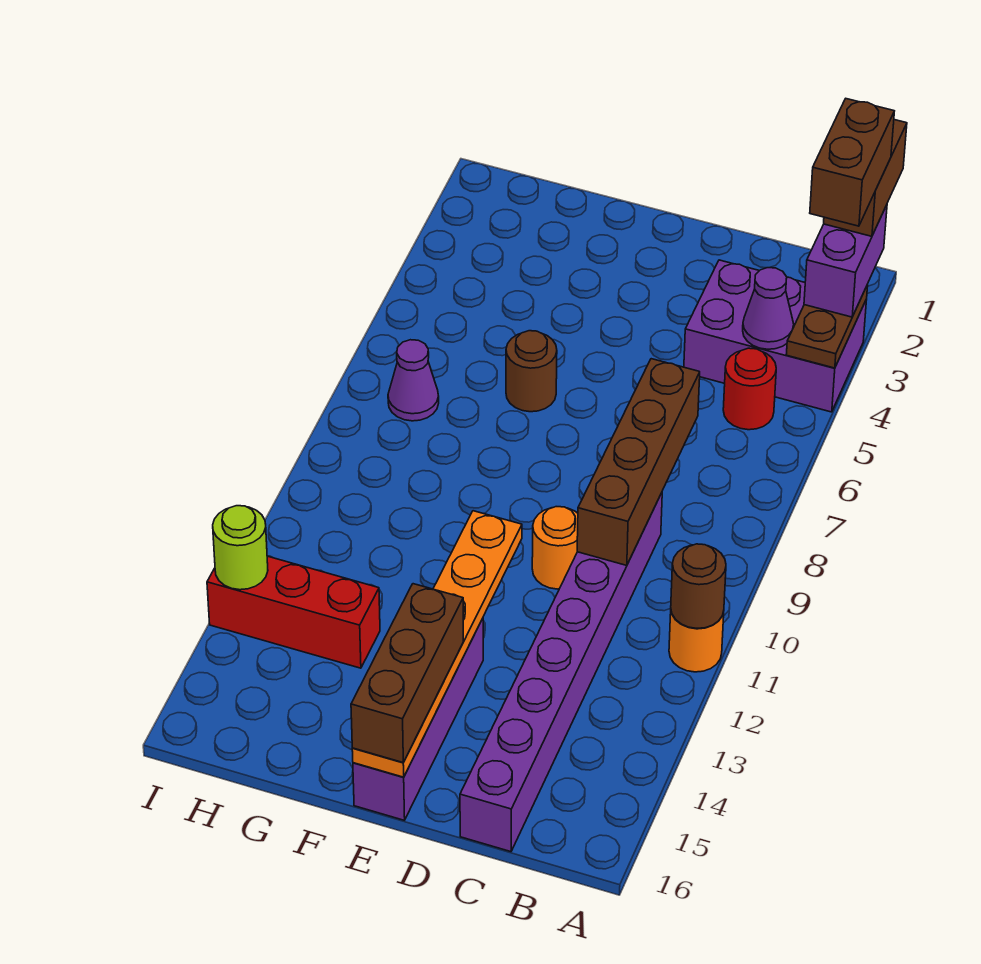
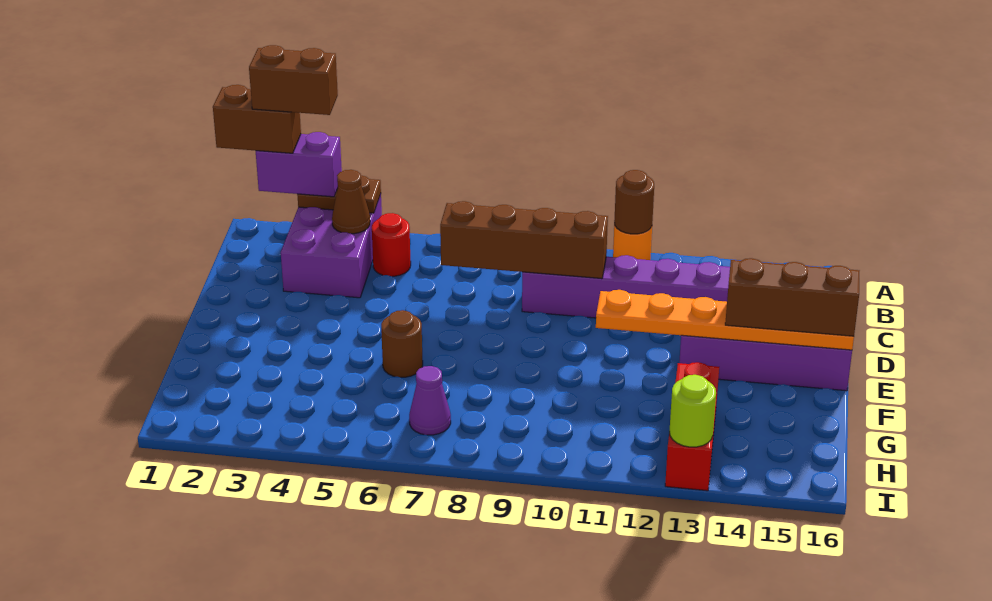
purple cone B4 level 2 -> brown cone B4 level 2
orange round brick D10 level 1 -> none

